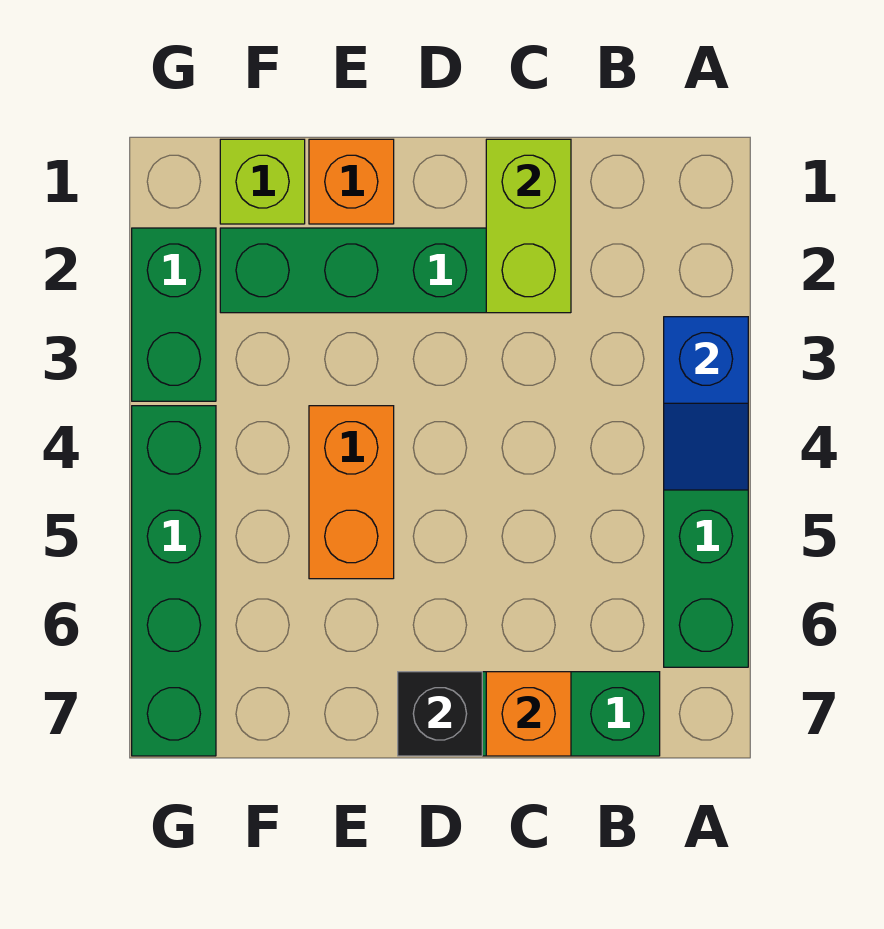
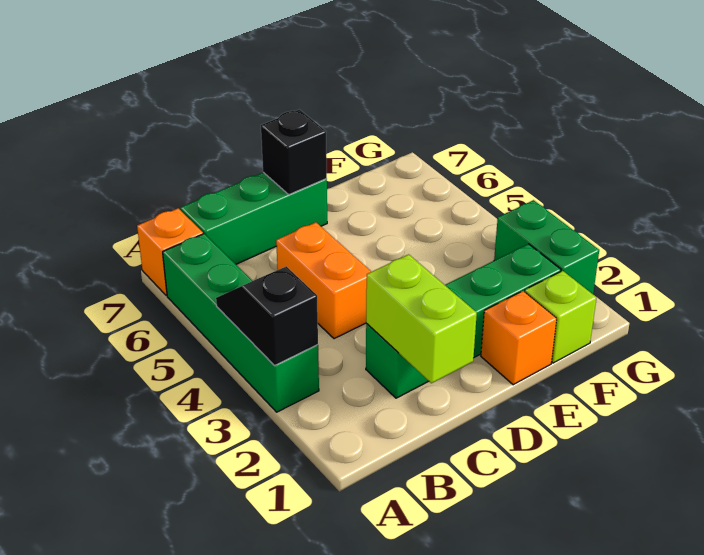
blue slope A3:A4 level 2 top 3 -> black slope A3:A4 level 2 top 3
orange brick C7 level 2 -> orange brick A7 level 1
orange brick E4:E5 level 1 -> orange brick C4:C5 level 1
green brick G4:G7 level 1 -> none

